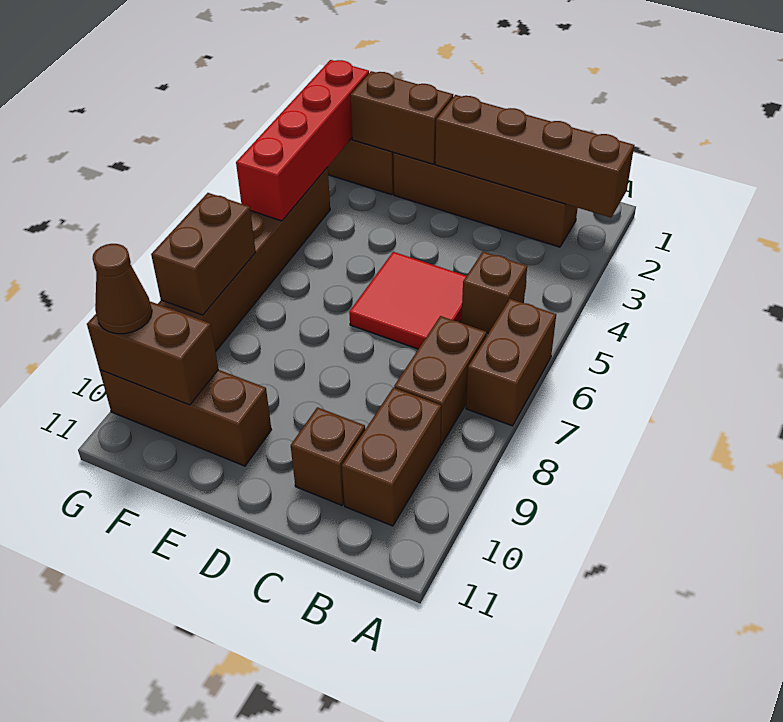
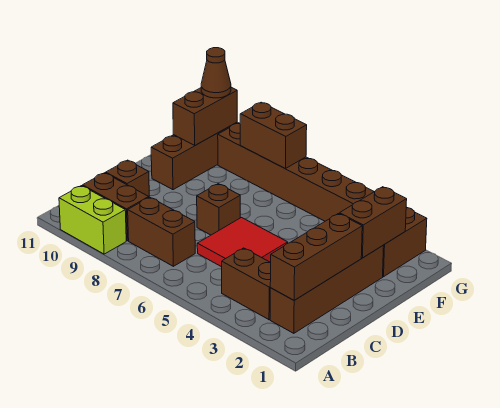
brown brick A2:D2 level 2 -> brown brick B2:D2 level 2
brown brick A6:A7 level 1 -> brown brick B3:B4 level 1
none -> lime brick A9:A10 level 1
brown brick B5 level 1 -> brown brick D7 level 1
red brick G2:G5 level 2 -> none

